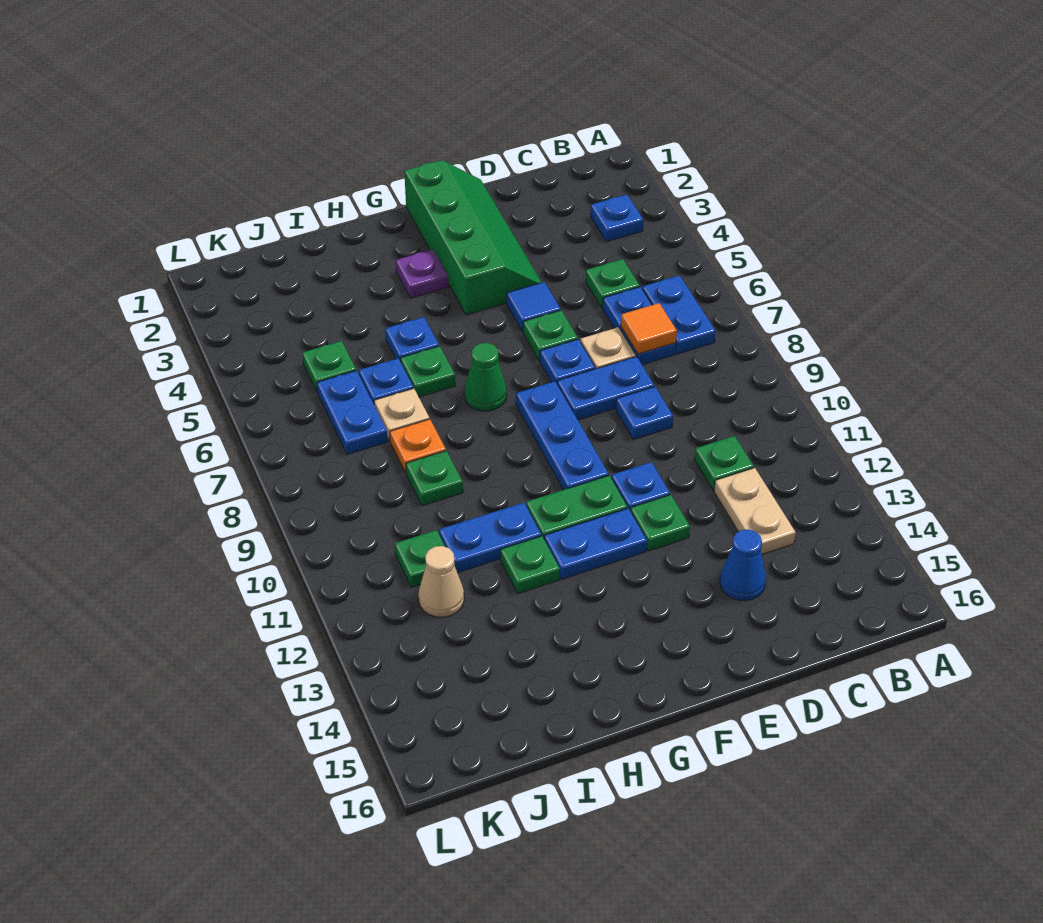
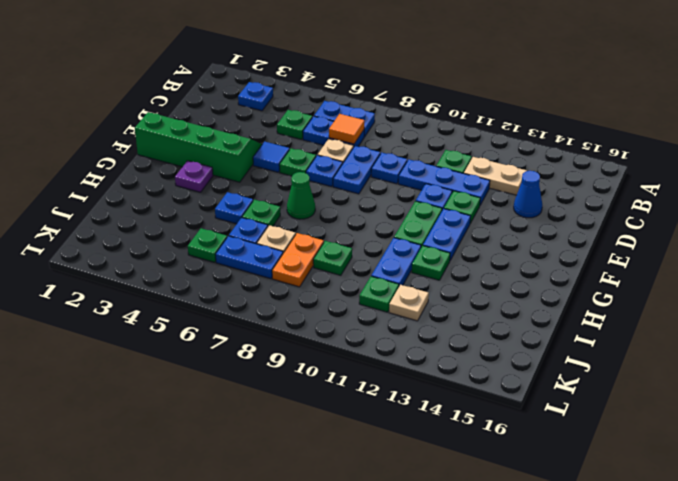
blue plate F8:F10 level 1 -> blue plate D10:D12 level 1
orange plate I8 level 1 -> orange plate I8:J8 level 1
tan cone J12 level 1 -> tan plate J12 level 1

